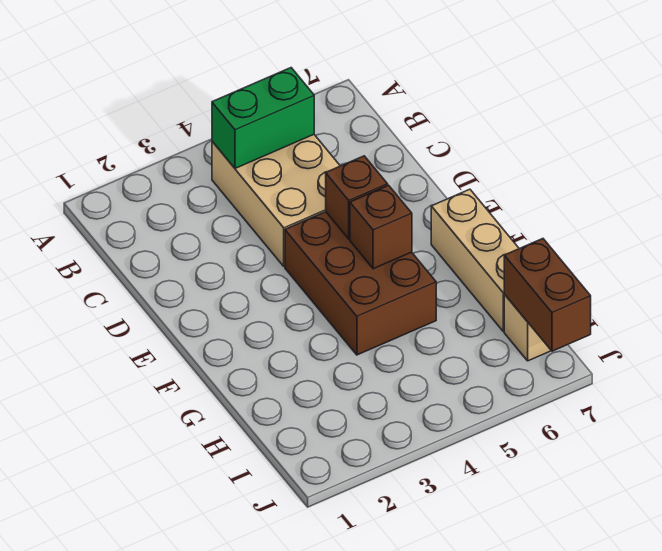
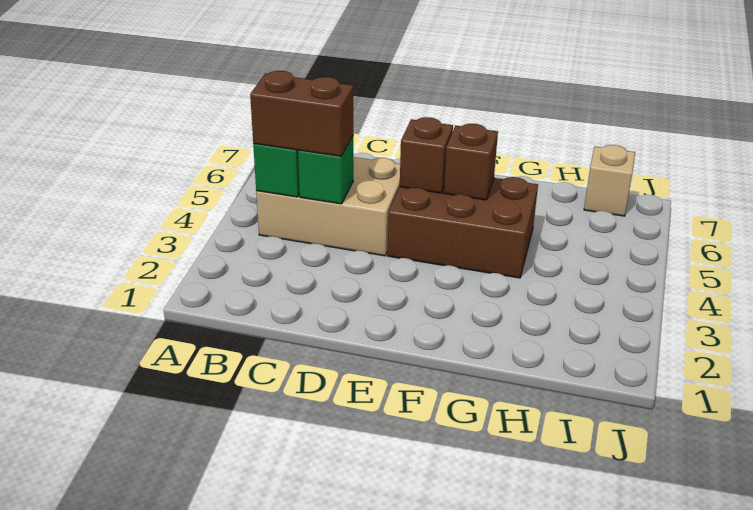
none -> green brick C4 level 2
tan brick F7:H7 level 1 -> none
brown brick I7:J7 level 2 -> brown brick B4:C4 level 3

